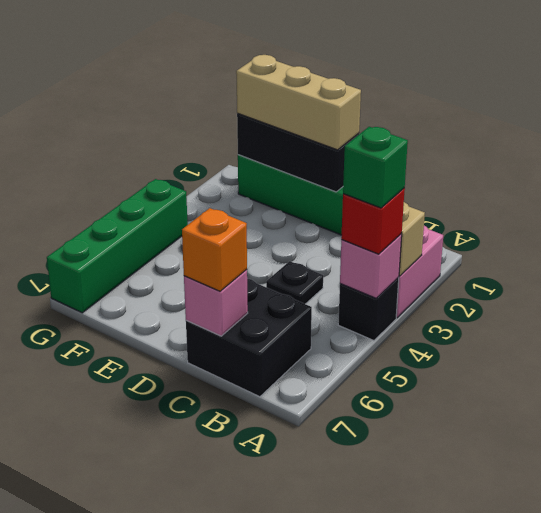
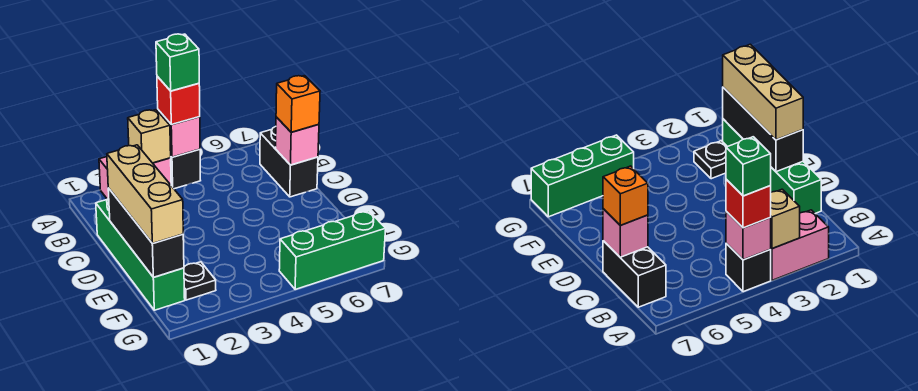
black brick B6:C7 level 1 -> black brick B7:C7 level 1
black plate C4 level 1 -> black plate F2 level 1
green brick G4:G7 level 1 -> green brick G5:G7 level 1

